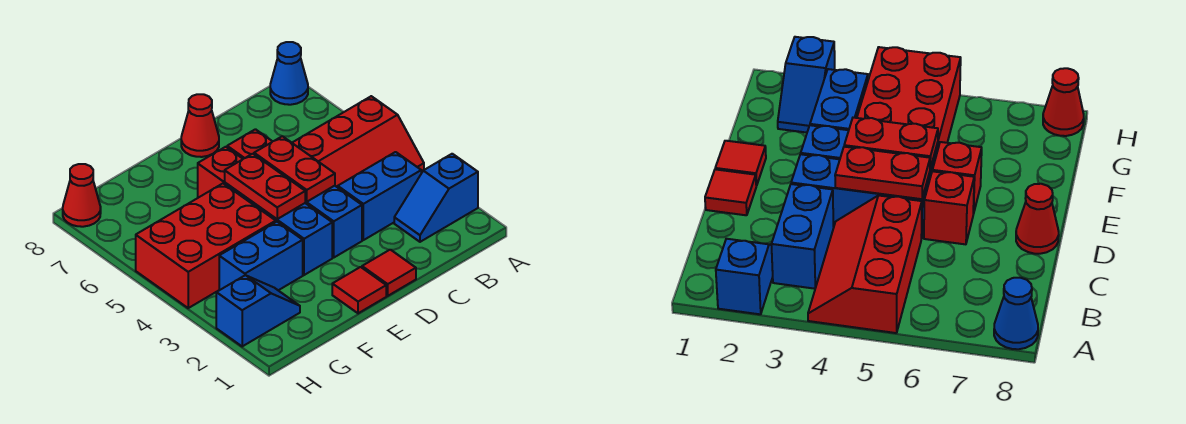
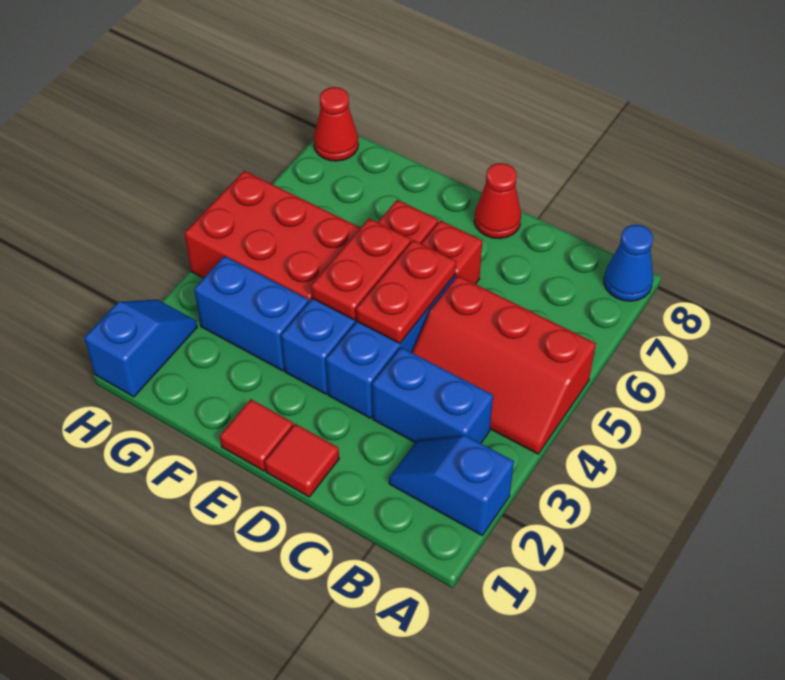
blue slope G2:H2 level 1 top H -> blue slope H1:H2 level 1 top 1

